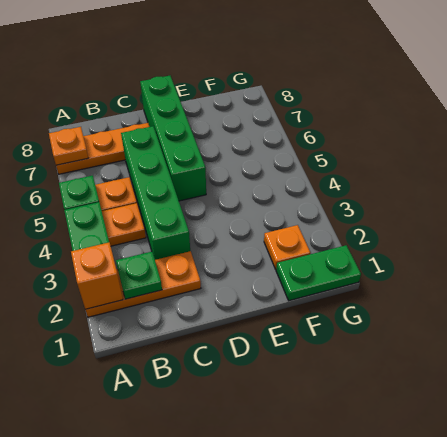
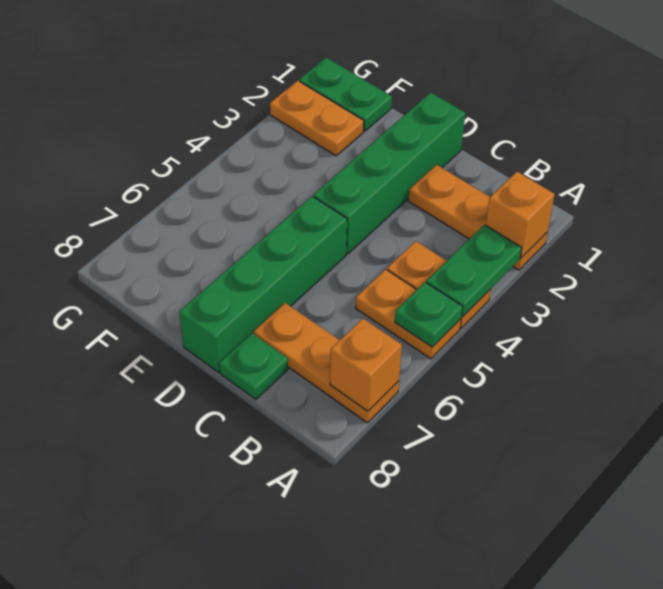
orange plate A7 level 2 -> orange brick A7 level 2
green plate B2 level 2 -> green plate C8 level 1
green brick C3:C6 level 1 -> green brick D1:D4 level 1
orange plate F2 level 1 -> orange plate F2:G2 level 1

